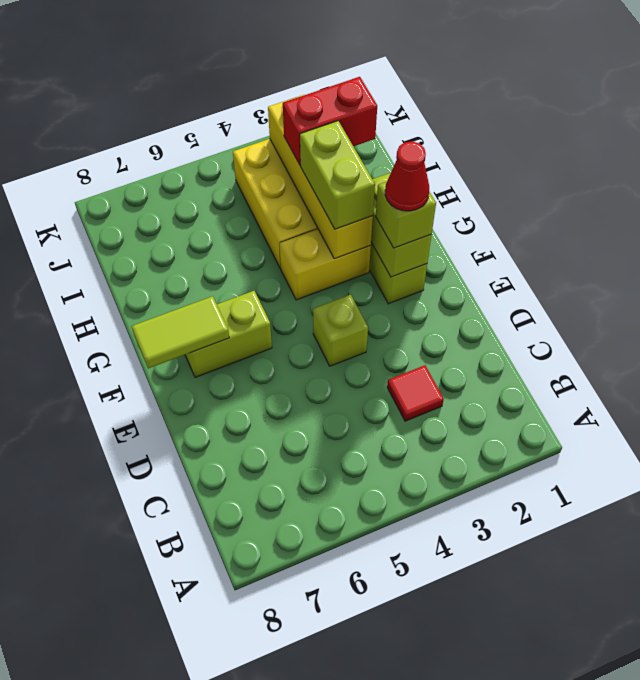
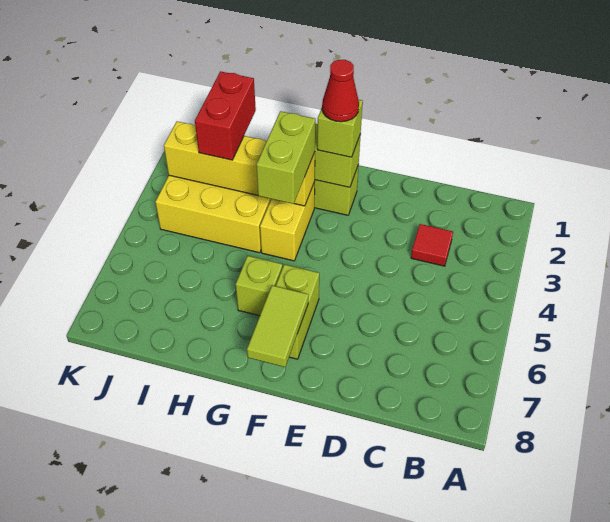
lime brick E4 level 1 -> lime brick G6 level 1
lime brick G3:H3 level 3 -> lime brick G3:G4 level 3

